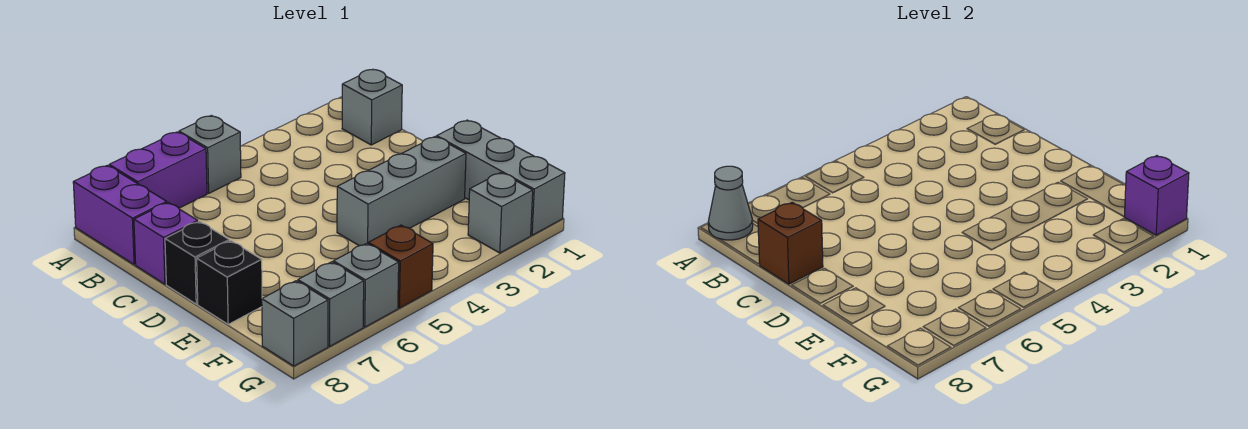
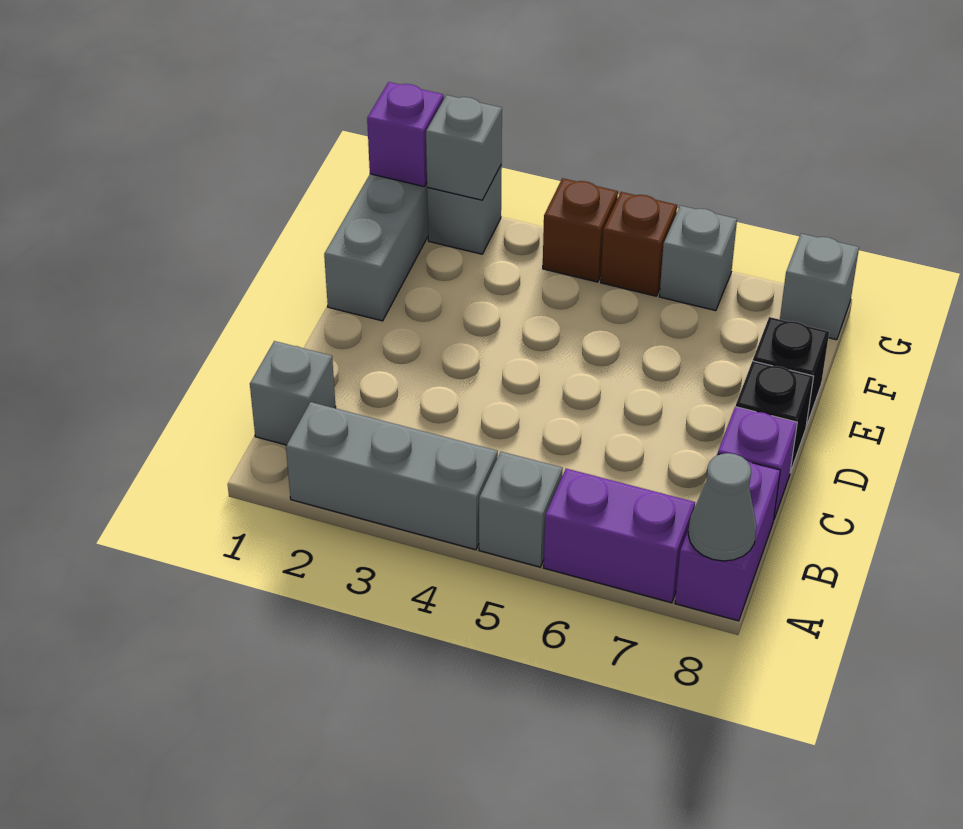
brown brick C8 level 2 -> brown brick G4 level 1
grey brick E2:E4 level 1 -> grey brick A2:A4 level 1
grey brick G7 level 1 -> grey brick G2 level 2

